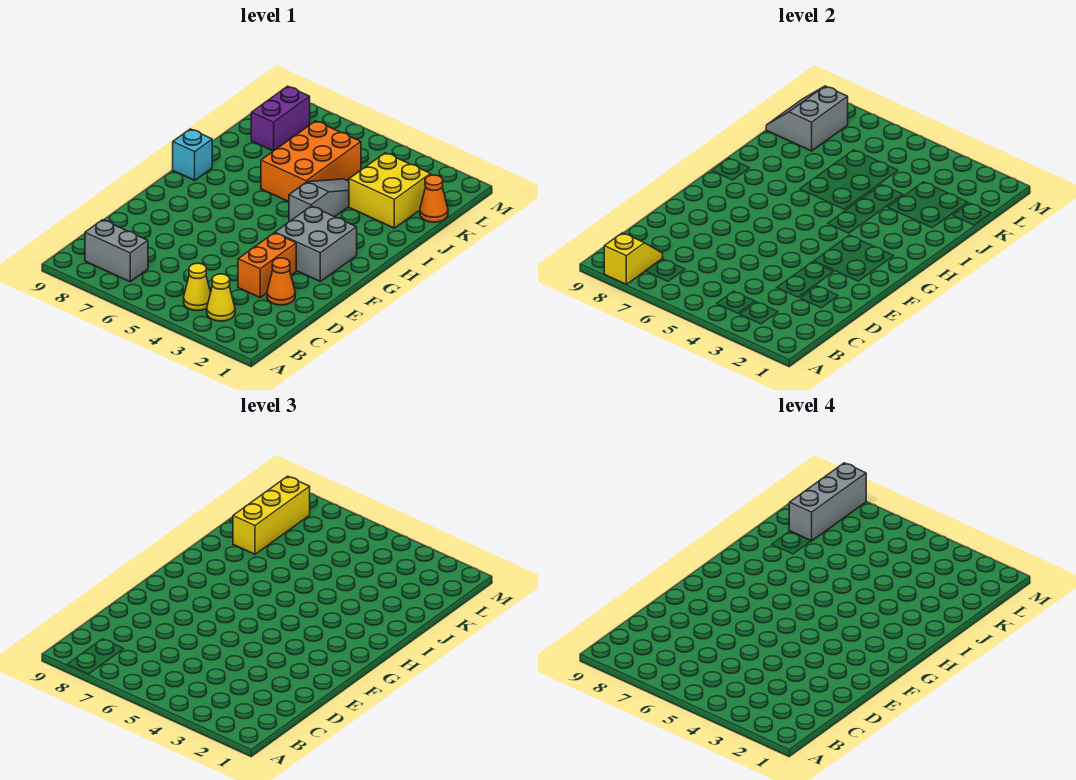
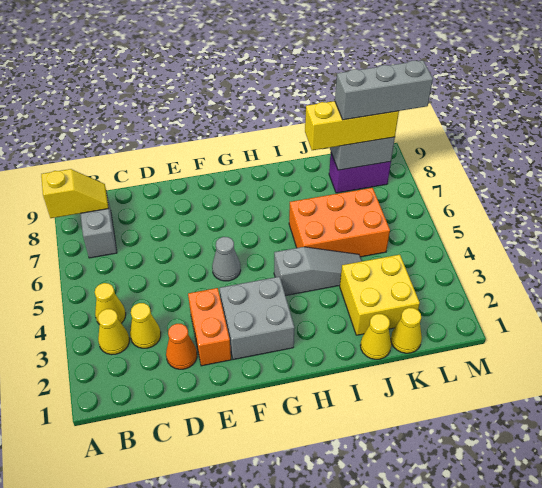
none -> yellow cone C3 level 1
orange brick D3:E3 level 1 -> orange brick E2:E3 level 1
none -> grey cone F5 level 1
cyan brick H9 level 1 -> none
none -> yellow cone J1 level 1
orange cone K1 level 1 -> yellow cone K1 level 1

